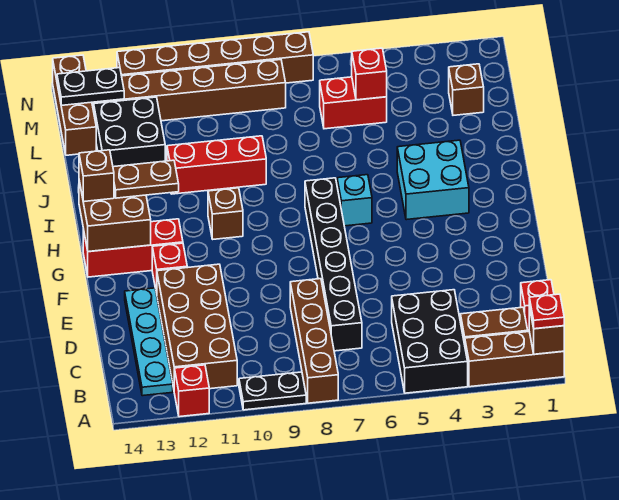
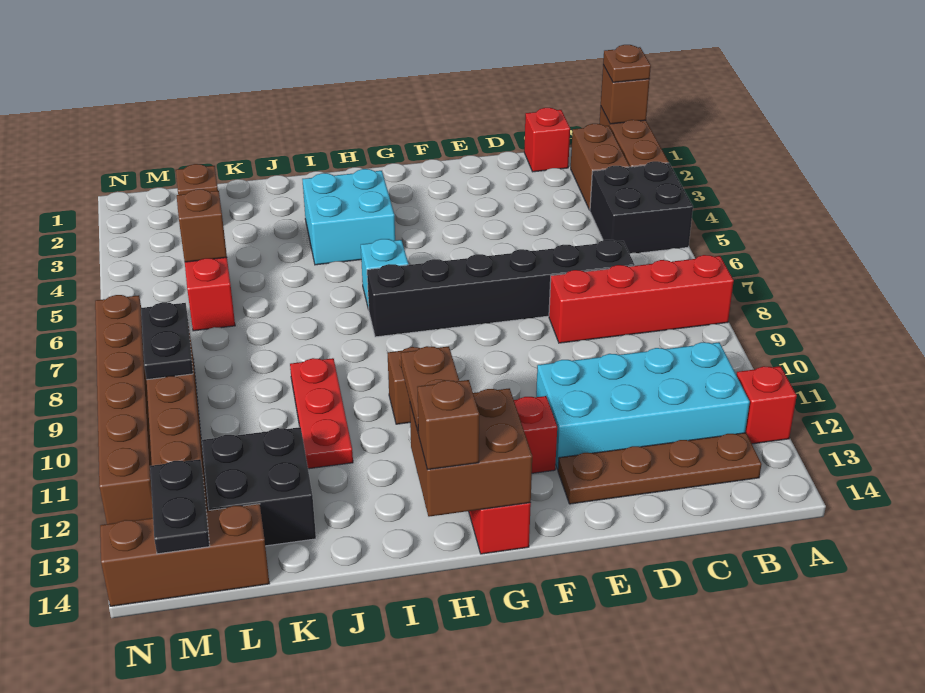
red plate A1 level 3 -> brown plate A1 level 3
black brick A4:C5 level 1 -> black brick A4:B5 level 1
brown brick A8:D8 level 1 -> red brick A8:D8 level 1
black plate A9:A10 level 1 -> black plate M8:M9 level 2
brown brick B11:E12 level 1 -> cyan brick B11:E12 level 1
cyan plate B13:E13 level 1 -> brown plate B13:E13 level 1
red brick J9:J11 level 1 -> red plate J9:J11 level 1
red brick L5 level 2 -> brown brick L5 level 2

